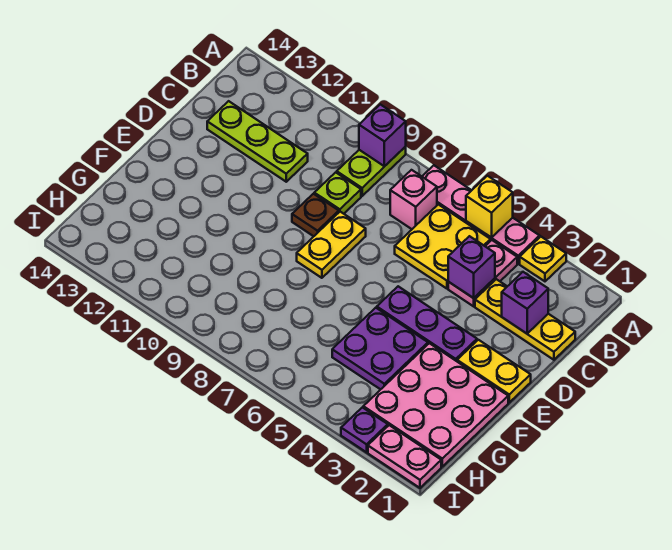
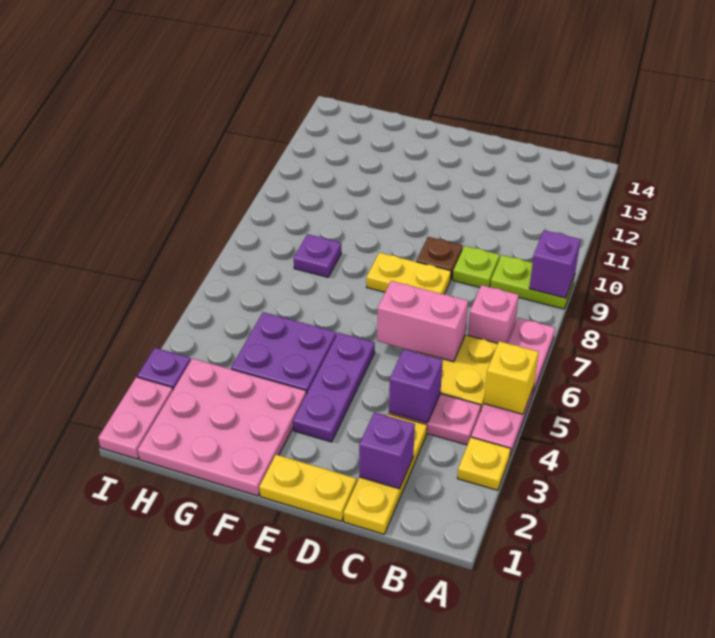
none -> pink brick C6:D6 level 2
lime plate C11:C13 level 1 -> none
yellow plate E1:E2 level 1 -> yellow plate D1:E1 level 1
none -> purple plate G8 level 1

